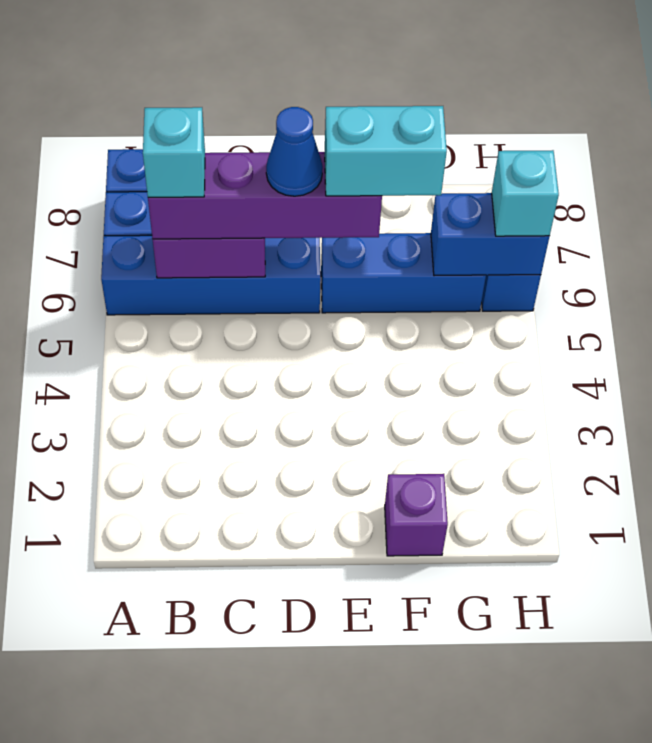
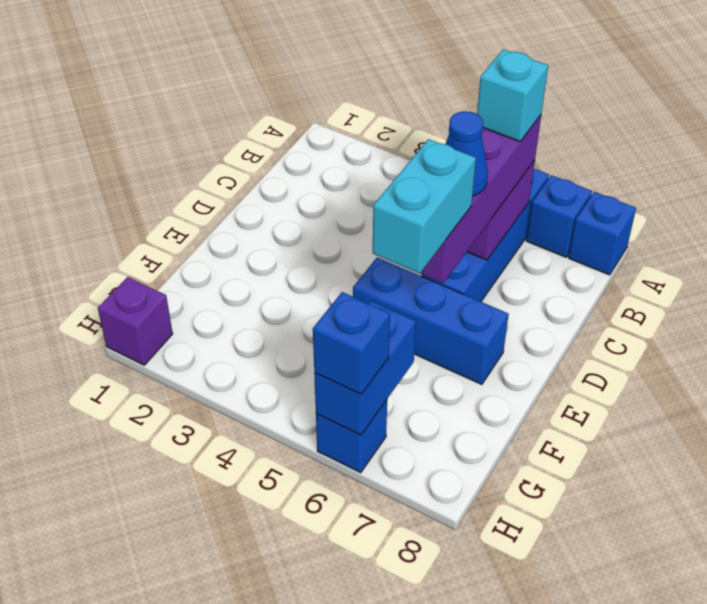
blue brick E6:G6 level 1 -> blue brick E5:E7 level 1
purple brick F1 level 1 -> purple brick H1 level 1
cyan brick H6 level 3 -> blue brick H6 level 3

